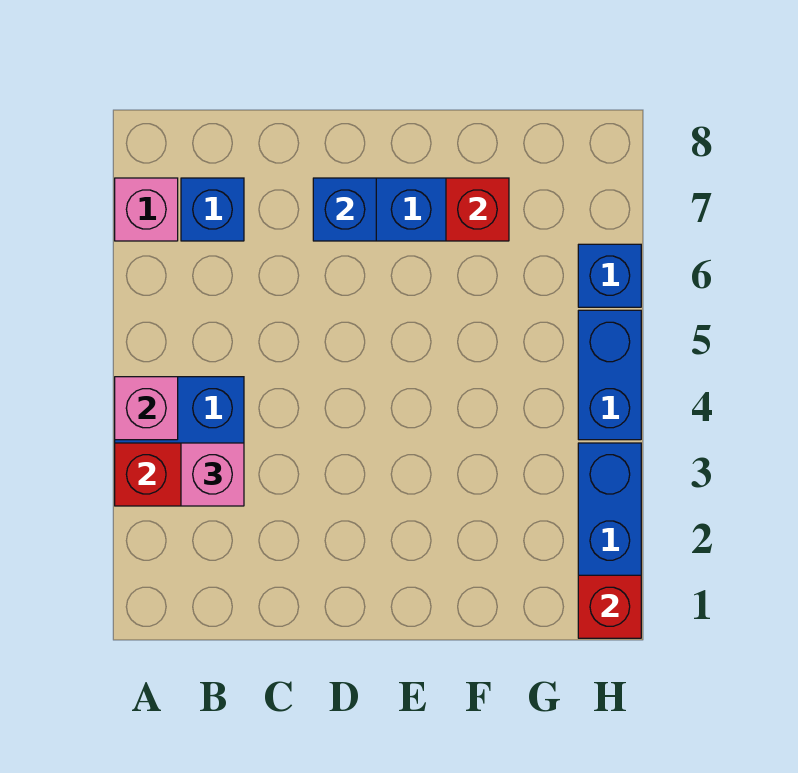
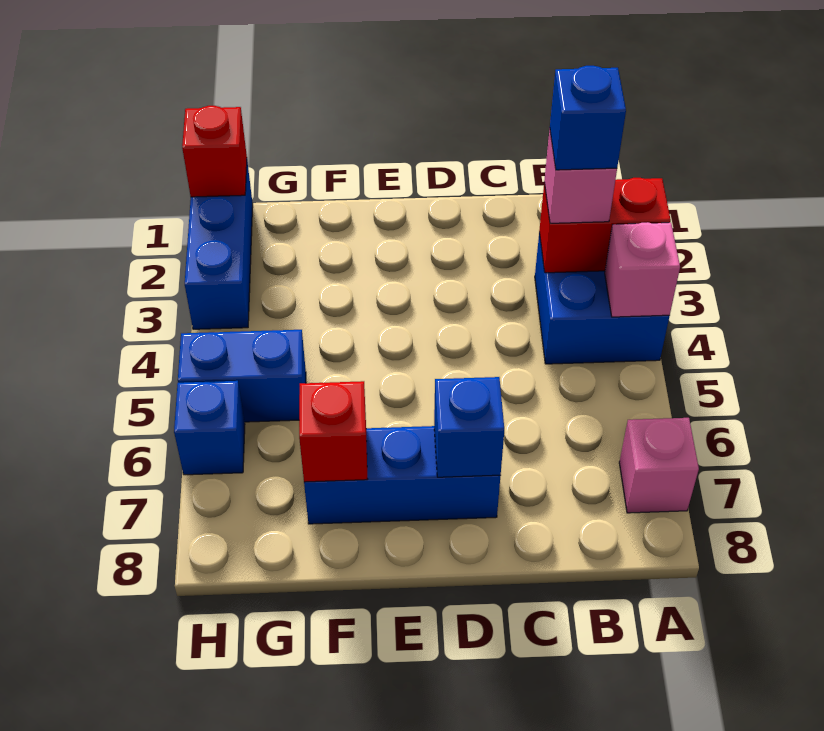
blue brick B7 level 1 -> blue brick B3 level 4
blue brick H4:H5 level 1 -> blue brick G5:H5 level 1

